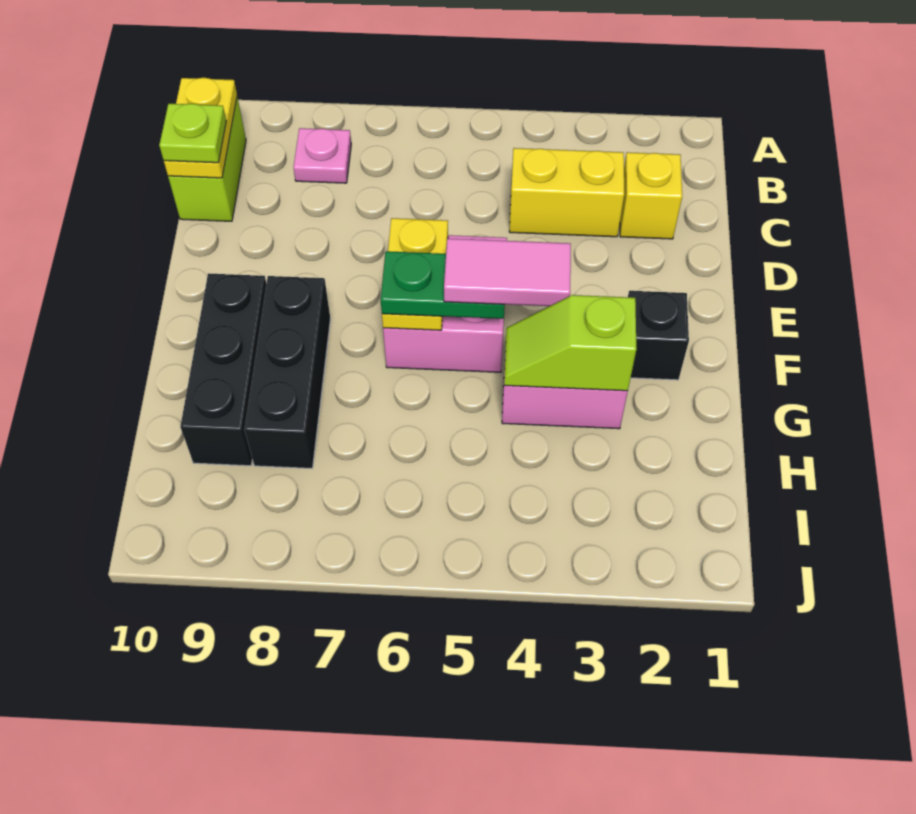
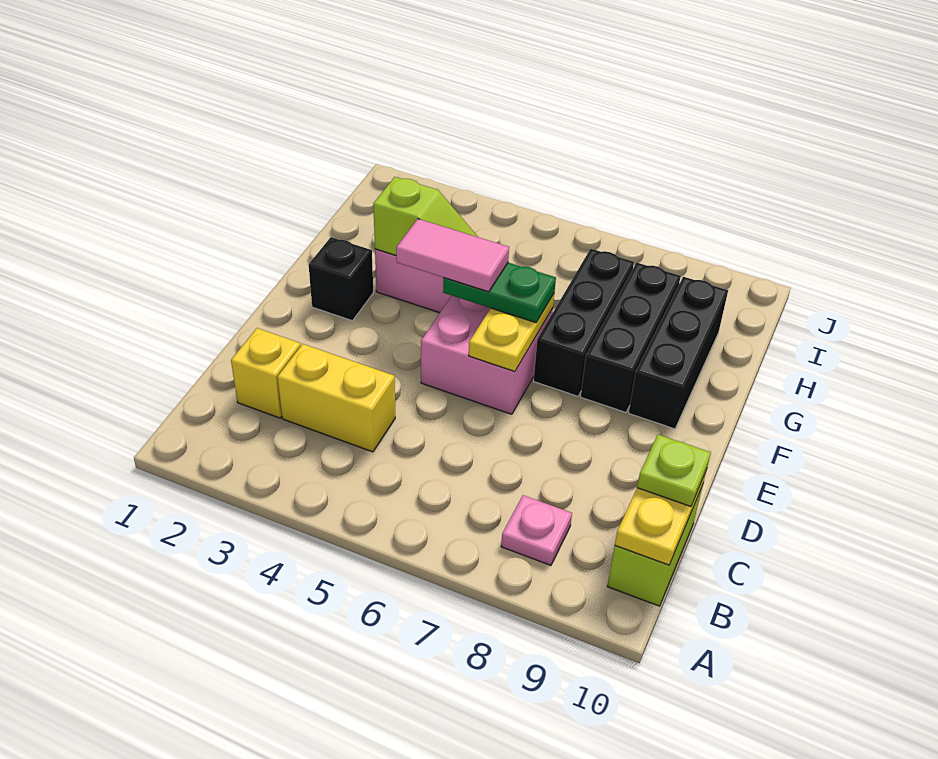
none -> black brick F7:H7 level 1

